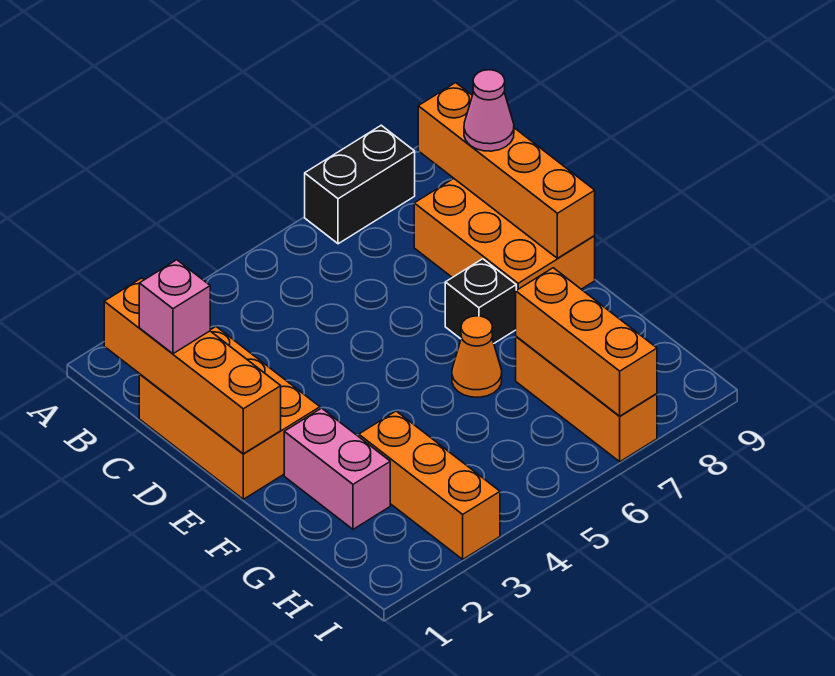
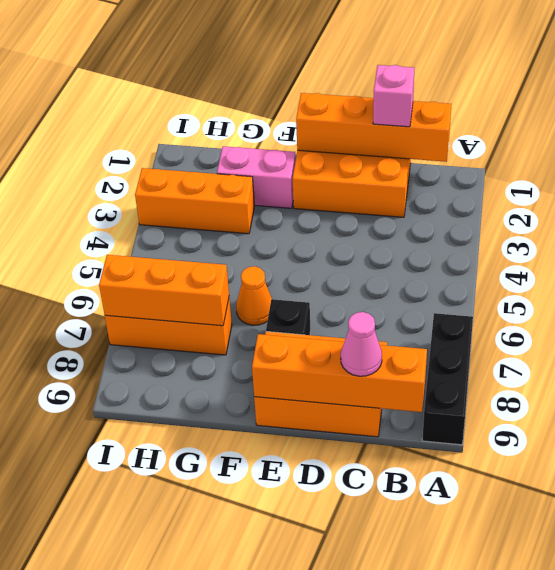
black brick A7:A8 level 1 -> black brick A7:A9 level 1

